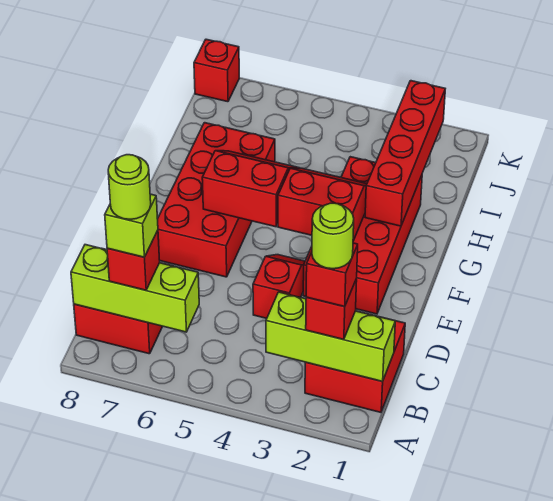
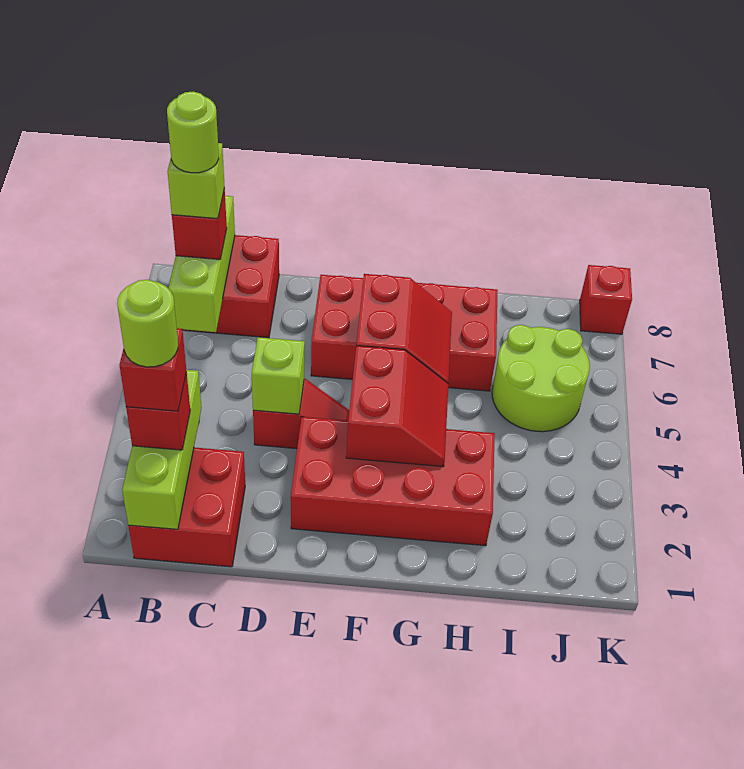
none -> lime brick D4 level 2
red brick G2:J2 level 2 -> none
none -> lime round brick I5:J6 level 1

